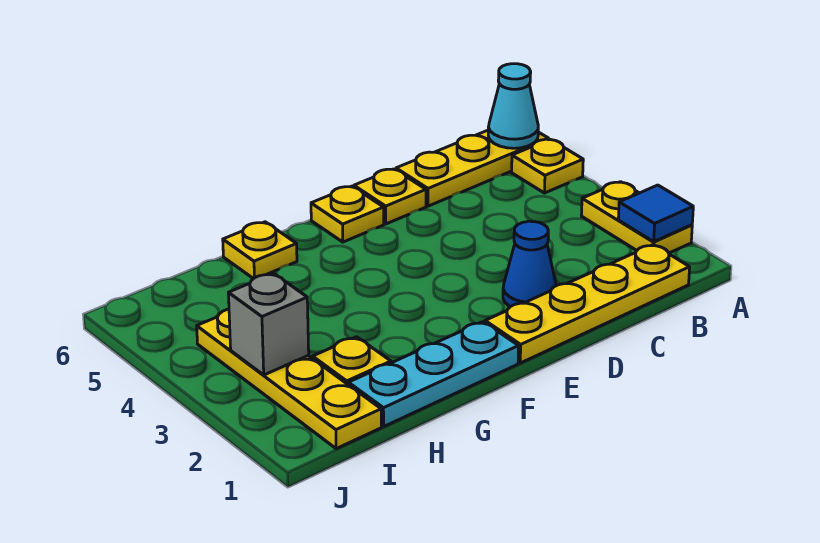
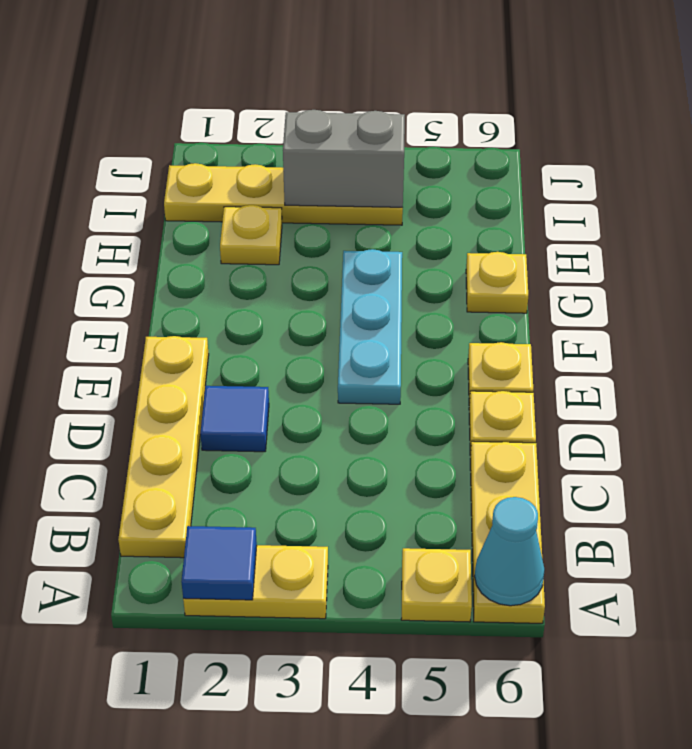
blue cone D2 level 1 -> blue tile D2 level 1
cyan plate F1:H1 level 1 -> cyan plate E4:G4 level 1
grey brick I3 level 2 -> grey brick I3:I4 level 2

